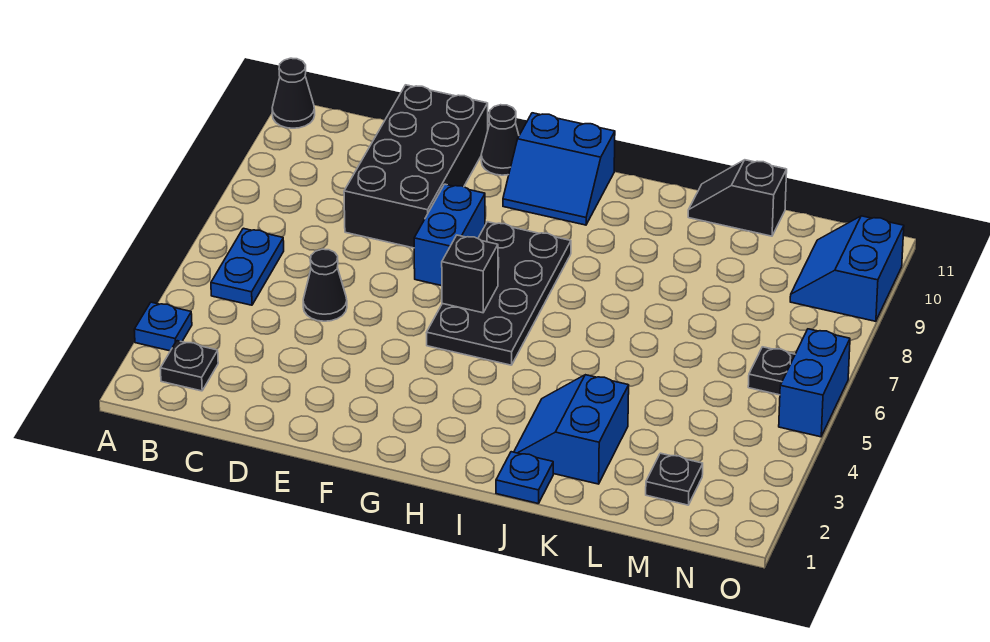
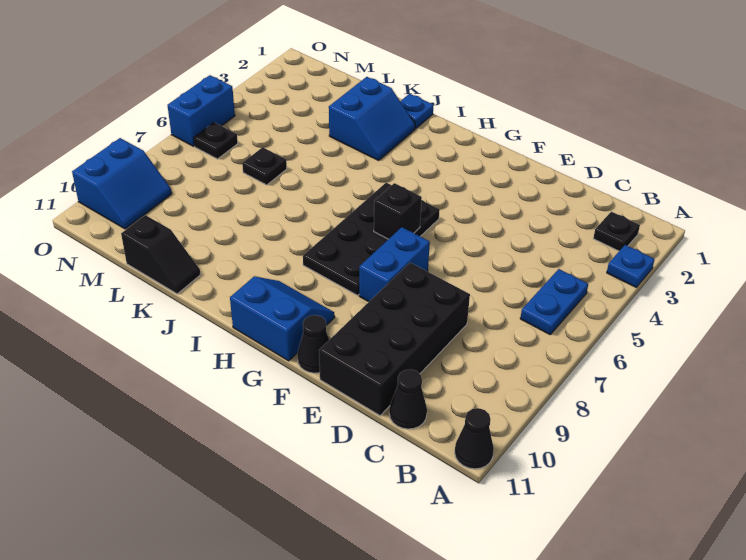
black cone D5 level 1 -> black cone C11 level 1
black plate M2 level 1 -> black plate L6 level 1

